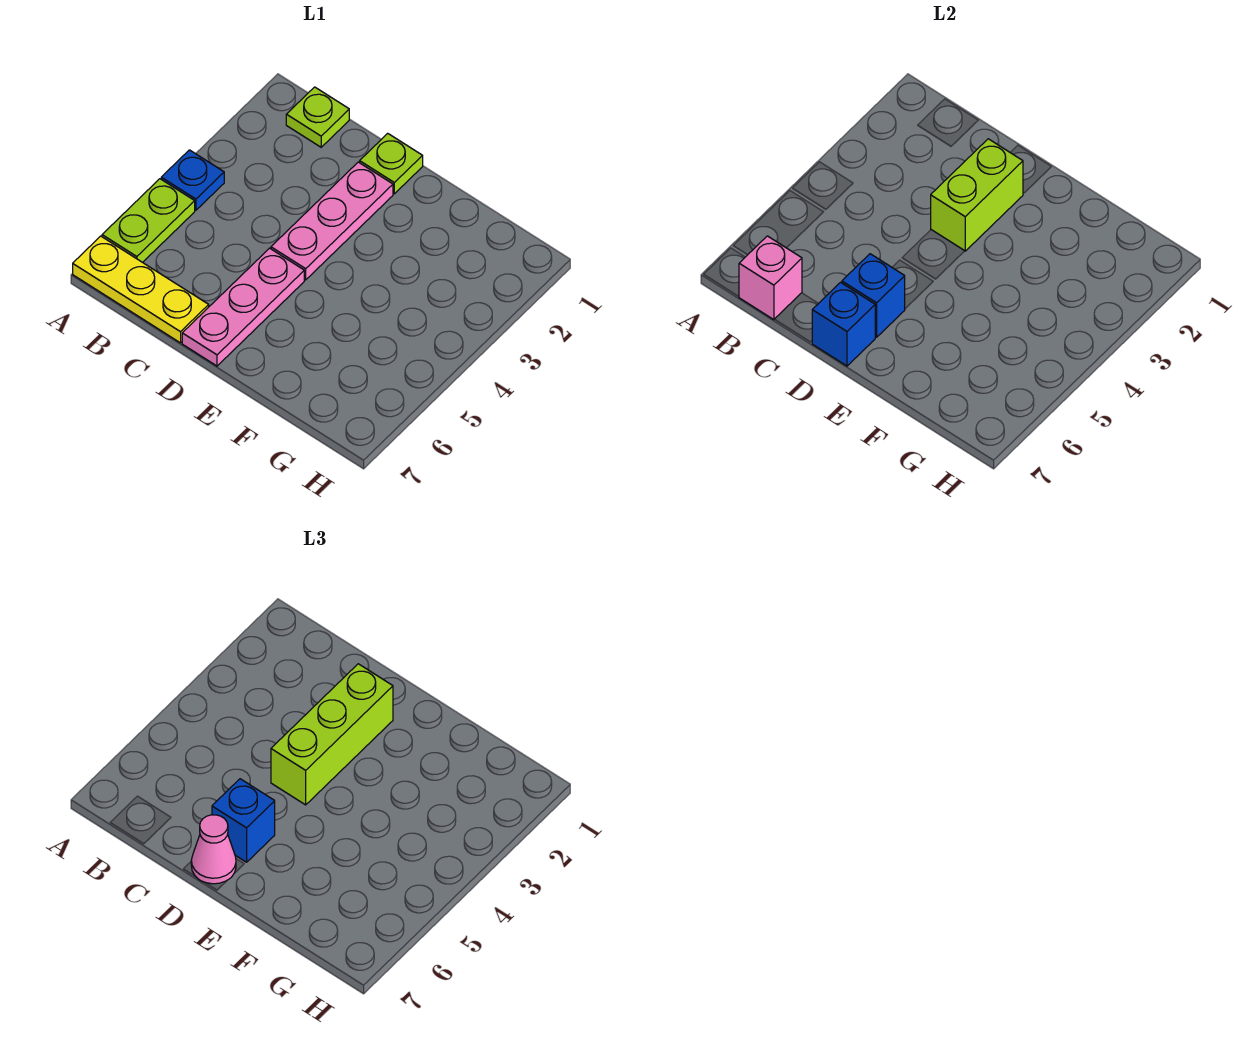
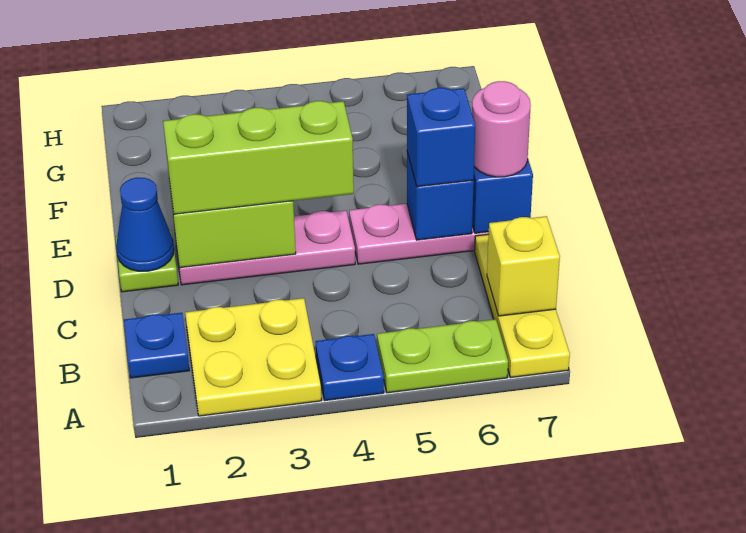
none -> yellow plate A2:B3 level 1
lime plate B1 level 1 -> blue plate B1 level 1
pink brick B7 level 2 -> yellow brick B7 level 2
none -> blue cone D1 level 2
pink cone D7 level 3 -> pink round brick D7 level 3

